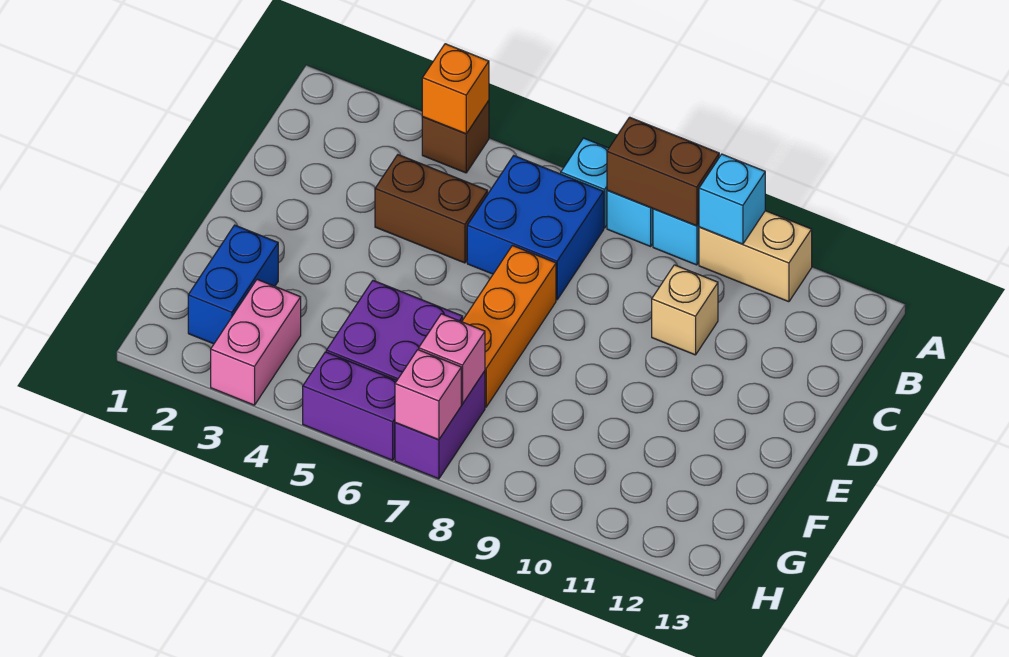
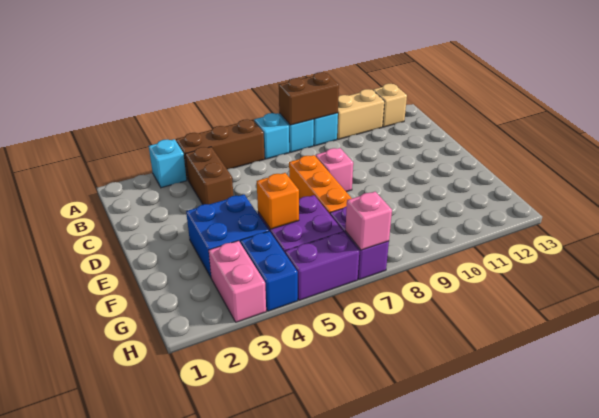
brown brick A4 level 1 -> brown brick A4:A6 level 1
orange brick A4 level 2 -> orange brick F5 level 2
cyan brick A10 level 2 -> cyan brick A3 level 1
blue brick B6:C7 level 1 -> blue brick E3:F4 level 1
brown brick C4:C5 level 1 -> brown brick B4:C4 level 1
tan brick C10 level 1 -> tan brick A12 level 1
blue brick F2:G2 level 1 -> blue brick G4:H4 level 1
pink brick G7 level 2 -> pink brick D8 level 1

